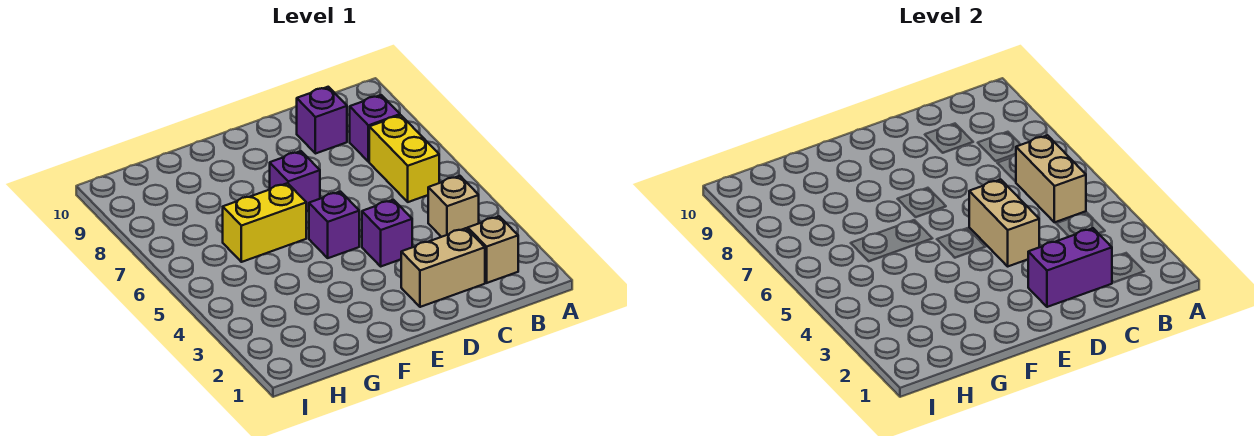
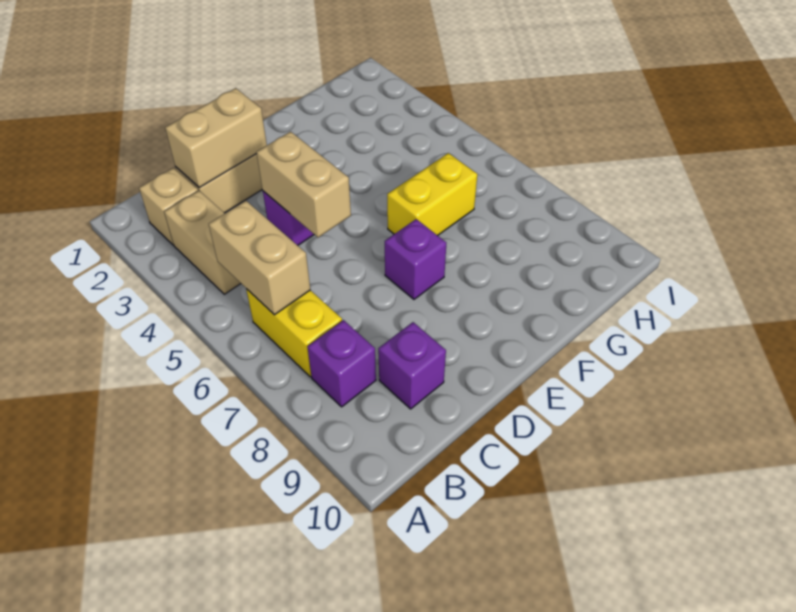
tan brick B4 level 1 -> tan brick B3:B4 level 1
purple brick C2:D2 level 2 -> tan brick C2:D2 level 2
purple brick E5 level 1 -> none

